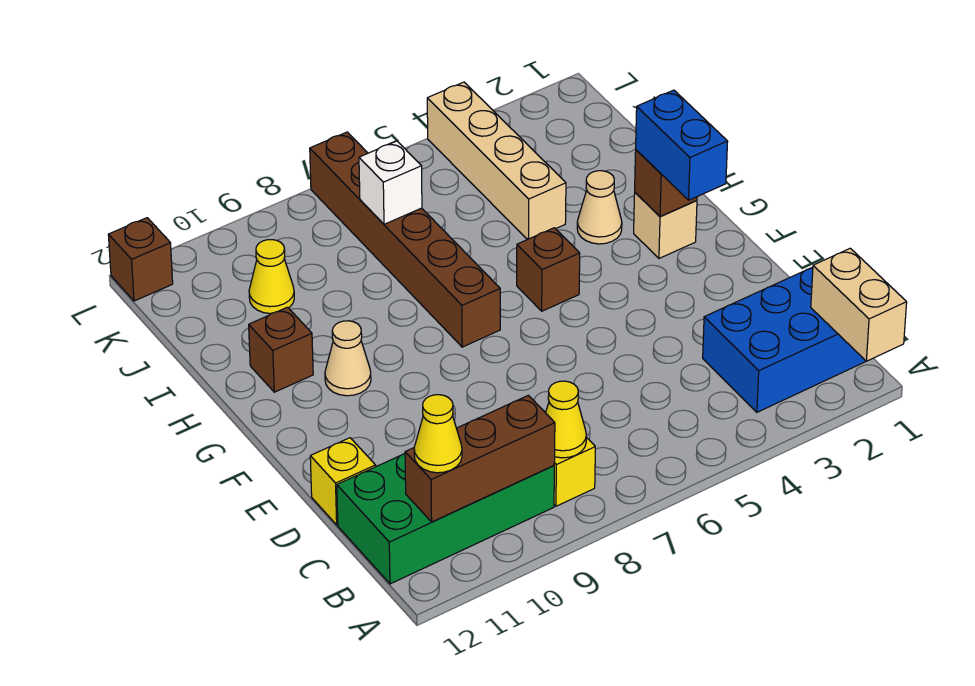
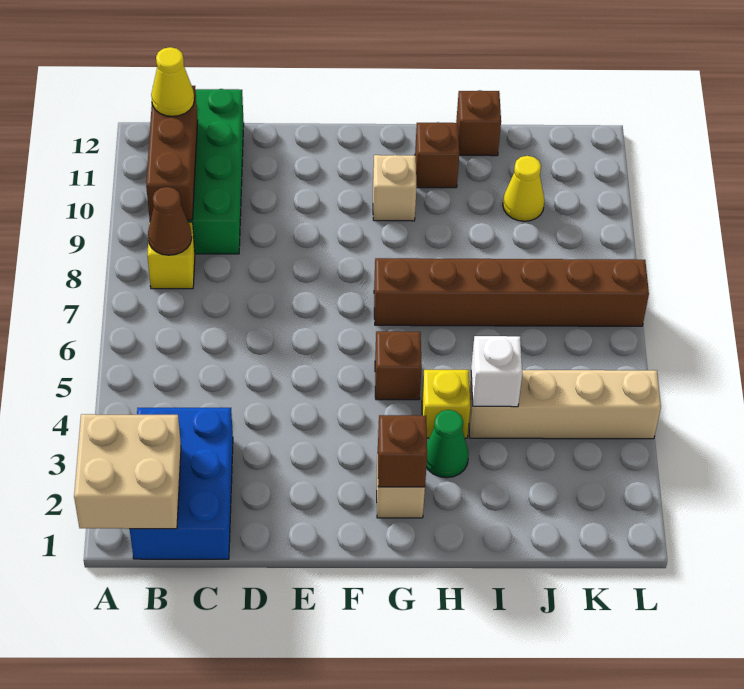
tan brick A1:B1 level 2 -> tan brick A1:B2 level 2
yellow cone B8 level 2 -> brown cone B8 level 2
yellow brick D12 level 1 -> yellow brick H4 level 1
blue brick F2:G2 level 3 -> none
tan cone G10 level 1 -> tan brick G10 level 1
tan cone H3 level 1 -> green cone H3 level 1
white brick J7 level 2 -> white brick I4 level 2
brown brick L12 level 1 -> brown brick I12 level 1

